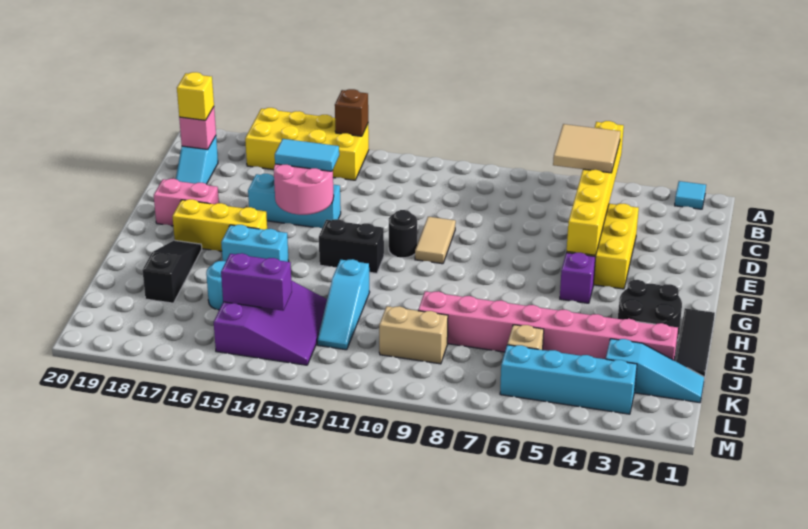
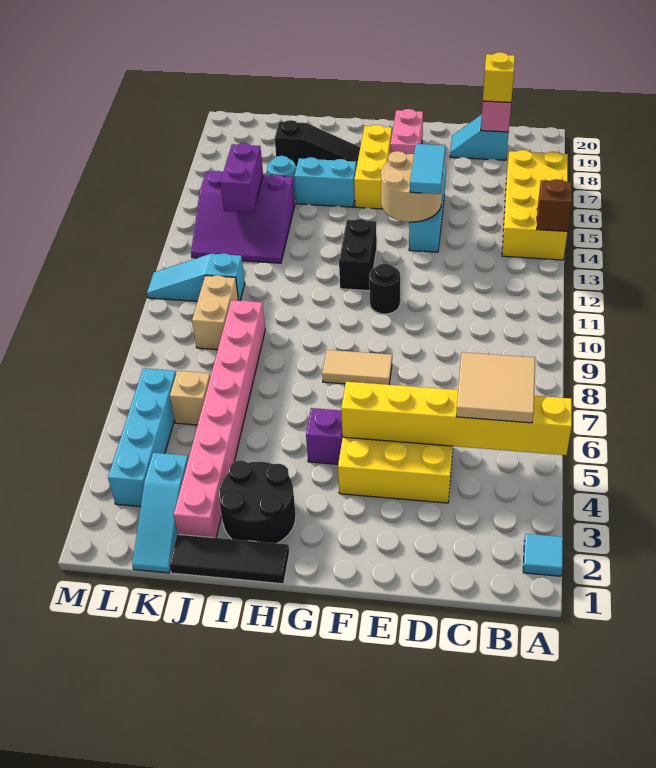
tan tile E10:F10 level 1 -> tan tile F8:G8 level 1
pink round brick E14:F15 level 2 -> tan round brick E14:F15 level 2
cyan brick H15:H16 level 1 -> cyan brick H16:I16 level 1
cyan slope I12:K12 level 1 top I -> cyan slope K11:M11 level 1 top K

